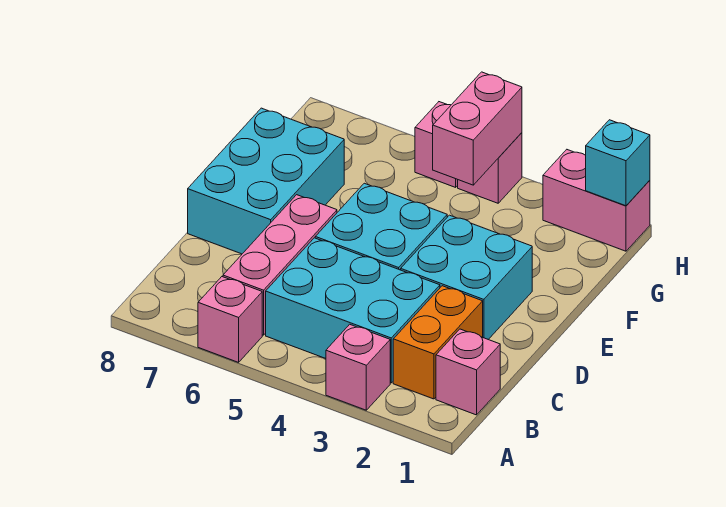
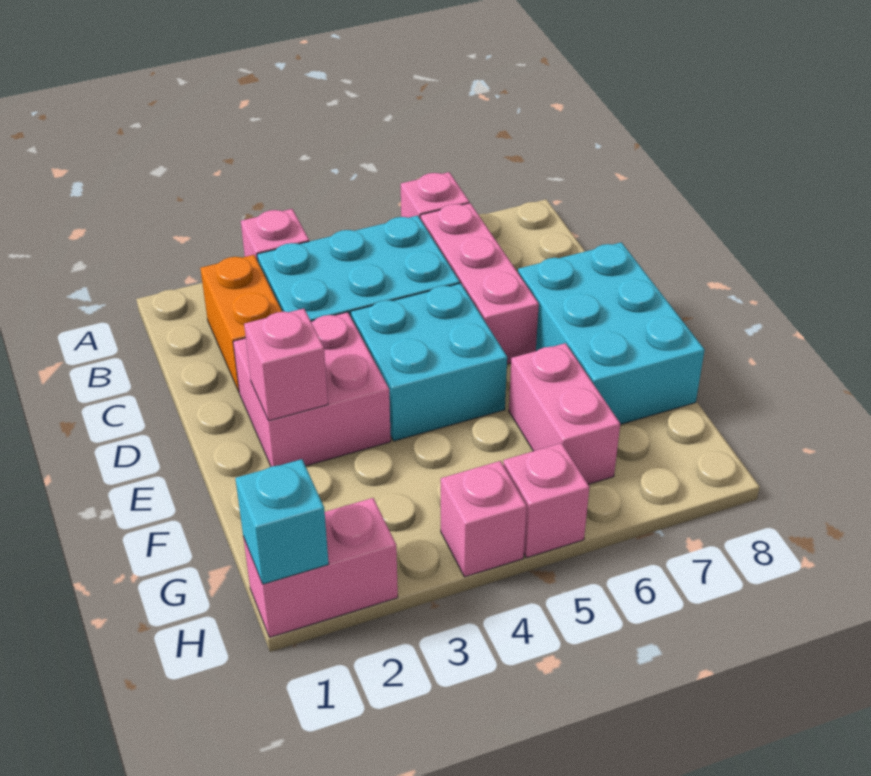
pink brick B1 level 1 -> pink brick E2 level 2
cyan brick D2:E3 level 1 -> pink brick D2:E3 level 1
pink brick G4:H4 level 2 -> pink brick F6:G6 level 1

